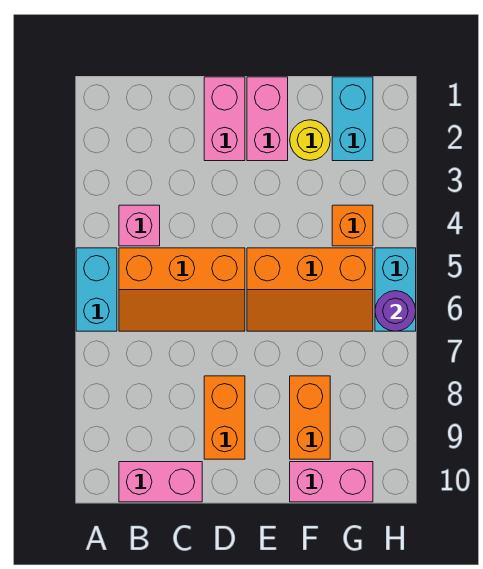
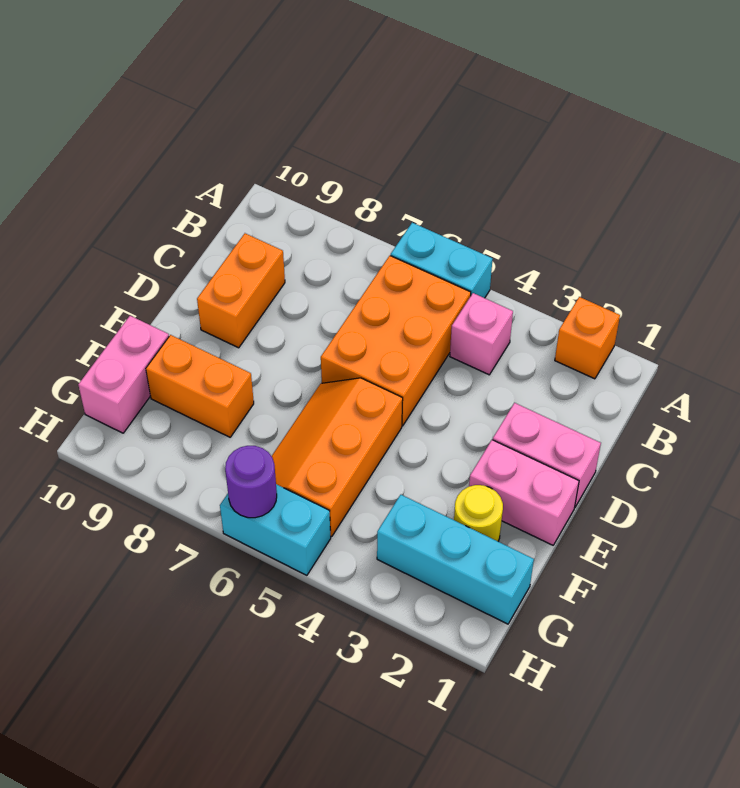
orange slope B5:D6 level 1 top 5 -> orange brick B5:D6 level 1
pink brick B10:C10 level 1 -> none
orange brick D8:D9 level 1 -> orange brick C9:D9 level 1
cyan brick G1:G2 level 1 -> cyan brick G1:G3 level 1
orange brick G4 level 1 -> orange brick A2 level 1

